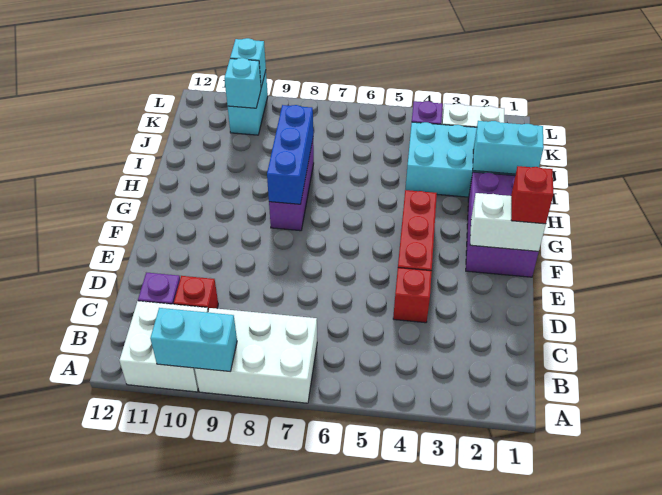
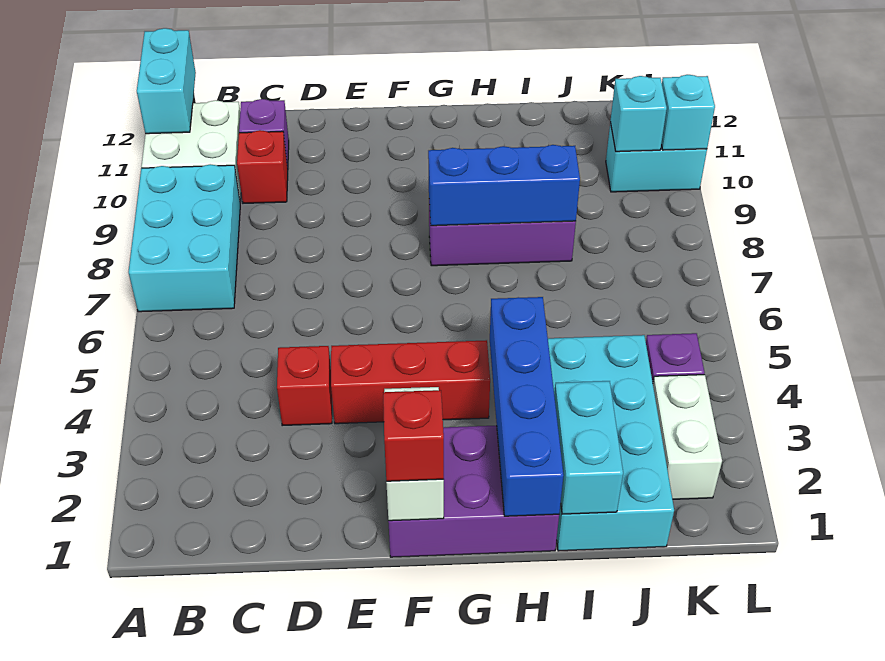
white brick A7:B9 level 1 -> cyan brick A7:B9 level 1
cyan brick A9:A10 level 2 -> cyan brick A11:A12 level 2
none -> blue brick H1:H4 level 2

